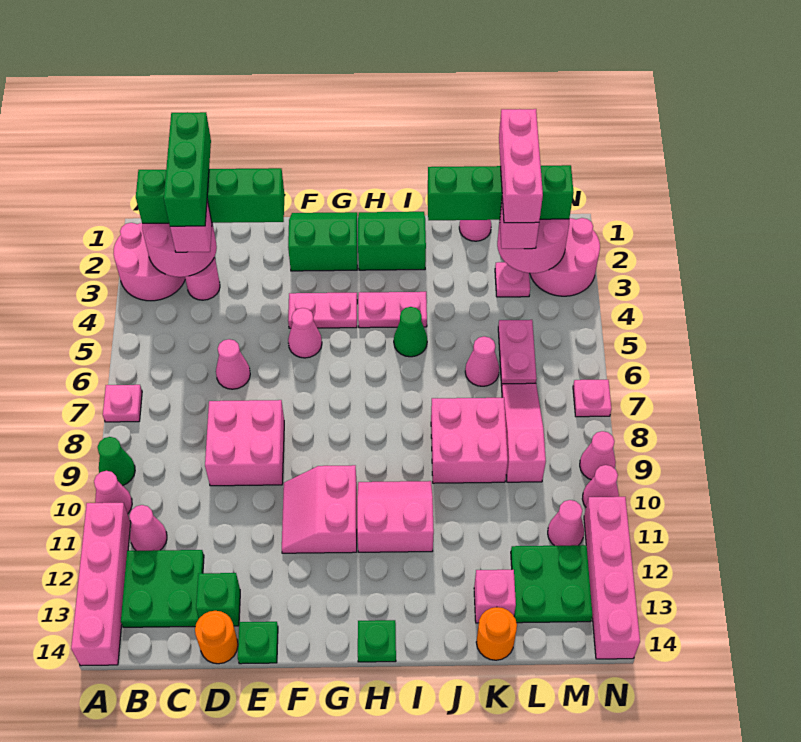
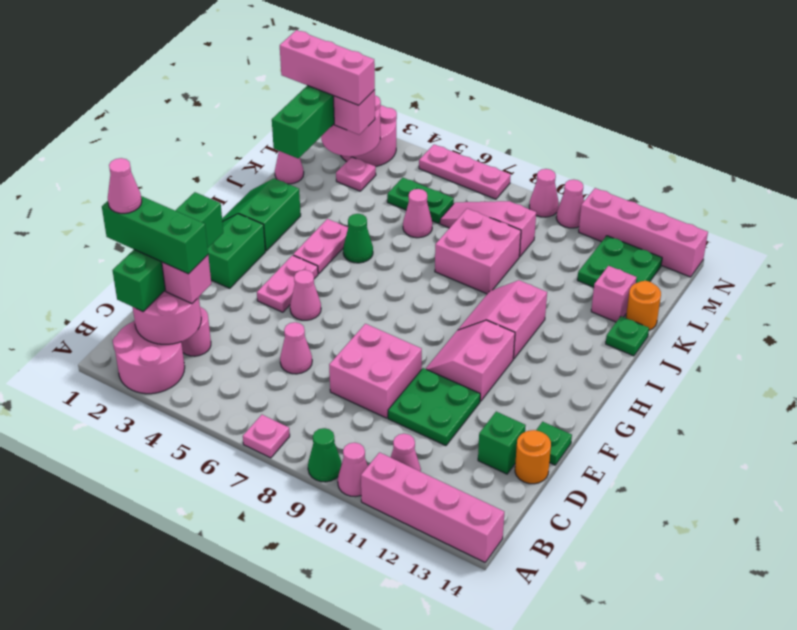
green plate B12:C13 level 1 -> green plate D10:E11 level 1
pink slope F10:G11 level 1 top G -> pink slope F10:G11 level 1 top 11
green plate H14 level 1 -> green plate J14 level 1
pink plate L5:L6 level 1 -> green plate L5:L6 level 1
pink cone M11 level 1 -> pink cone C1 level 5
pink plate N7 level 1 -> pink plate N5:N7 level 1

